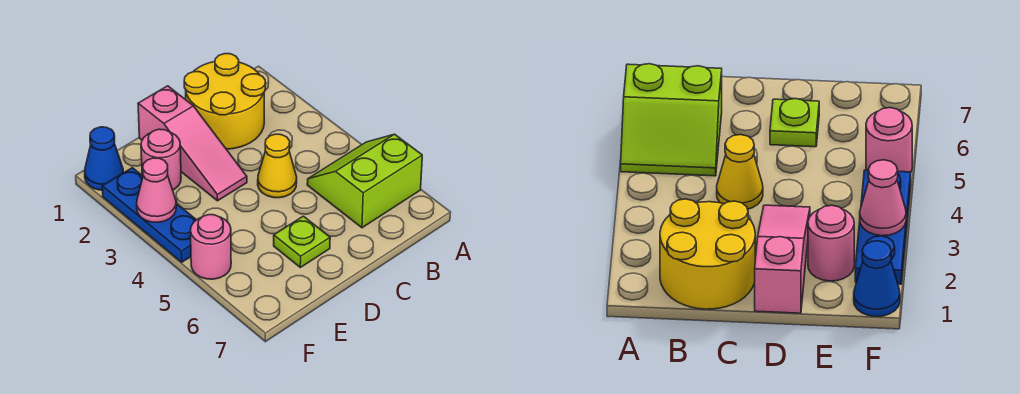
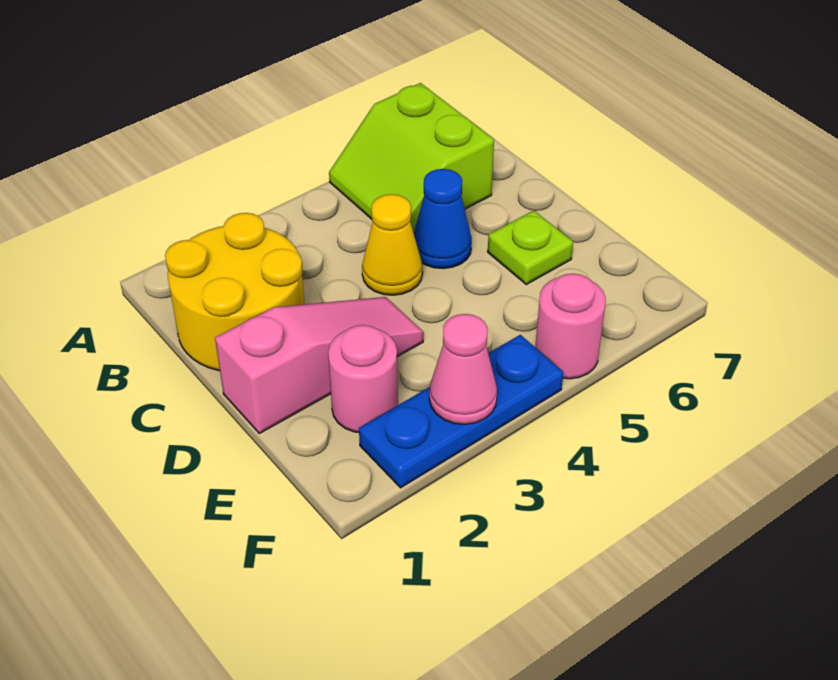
blue cone F1 level 1 -> blue cone C5 level 1

